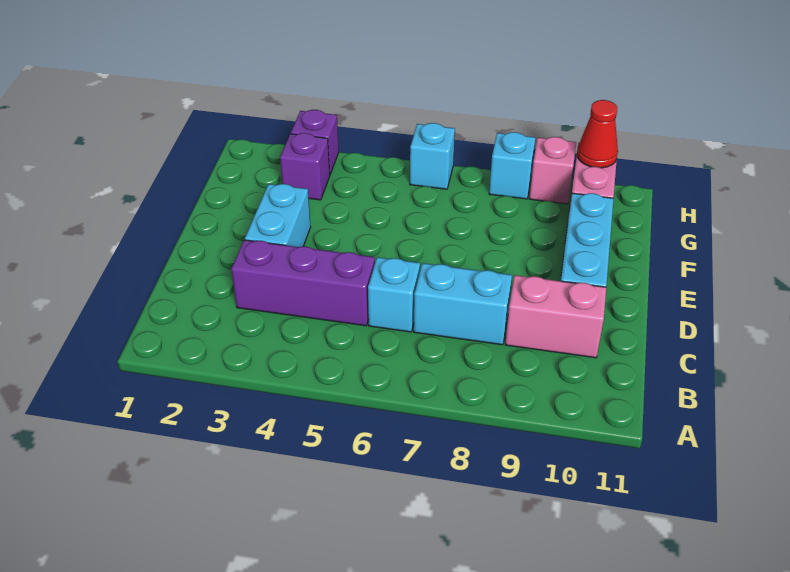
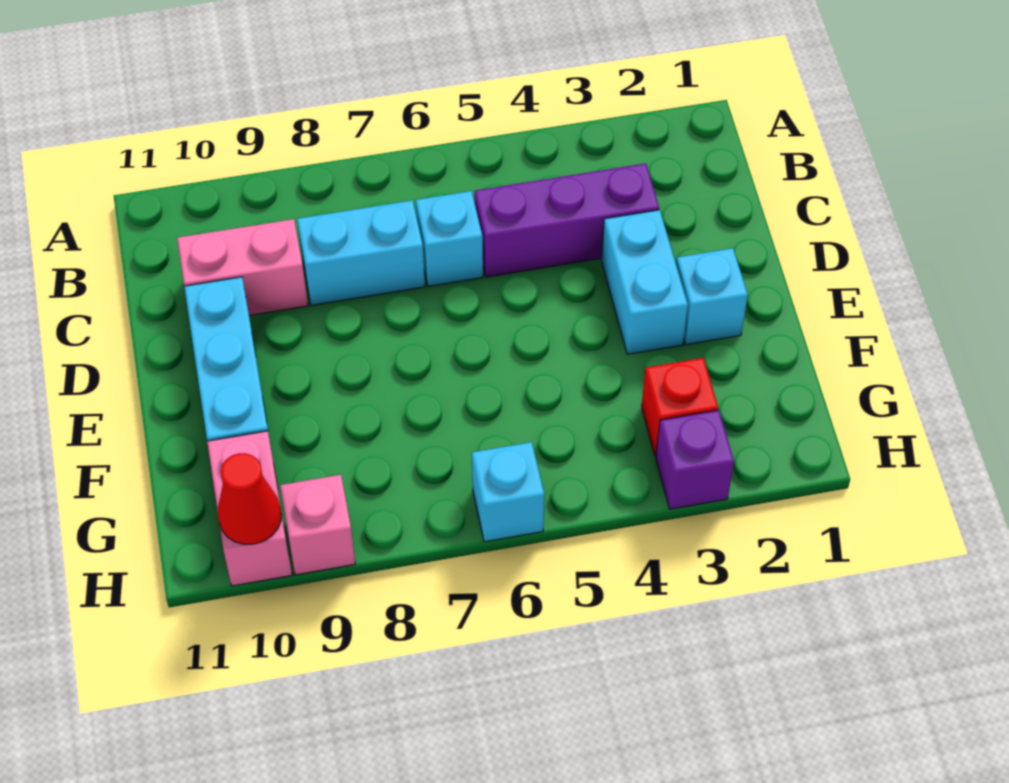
purple brick G3 level 1 -> red brick G3 level 1
cyan brick H8 level 1 -> cyan brick E2 level 1

